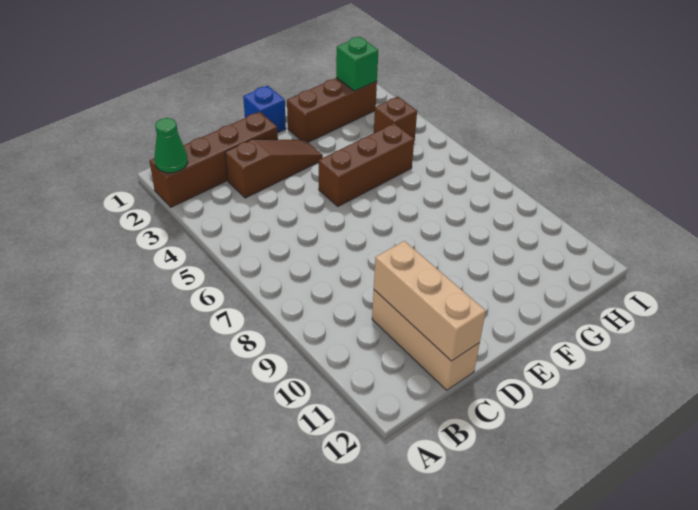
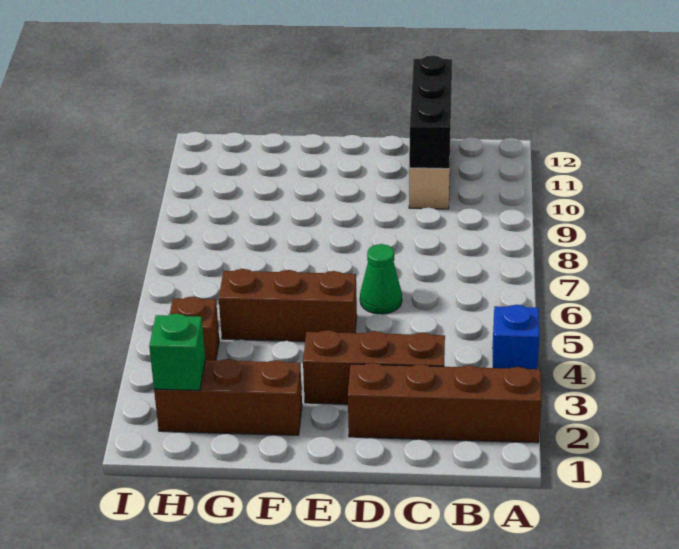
green cone A2 level 2 -> green cone D6 level 1
brown slope C3:E3 level 1 top C -> brown brick C3:E3 level 1
tan brick C10:C12 level 2 -> black brick C10:C12 level 2
blue brick E1 level 1 -> blue brick A4 level 1

